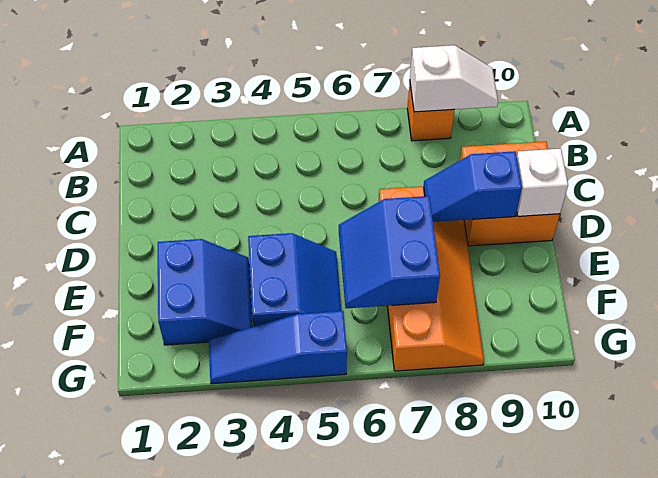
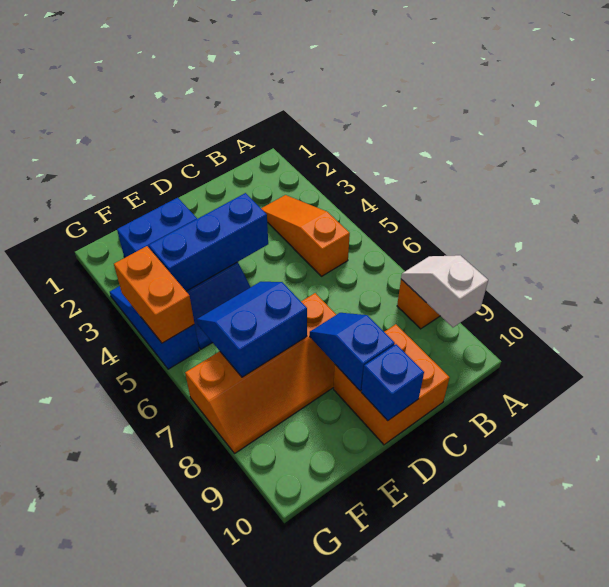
white slope A8:A9 level 2 top 8 -> white slope A8:A9 level 2 top 9
none -> orange slope B3:B5 level 1 top 5
none -> blue brick D4:F4 level 2
white brick D10 level 2 -> blue brick D10 level 2
none -> orange brick G4:G5 level 2

